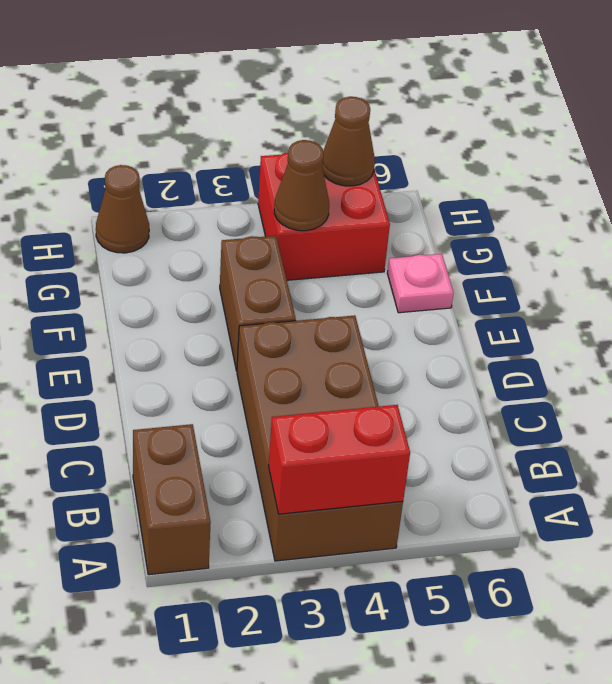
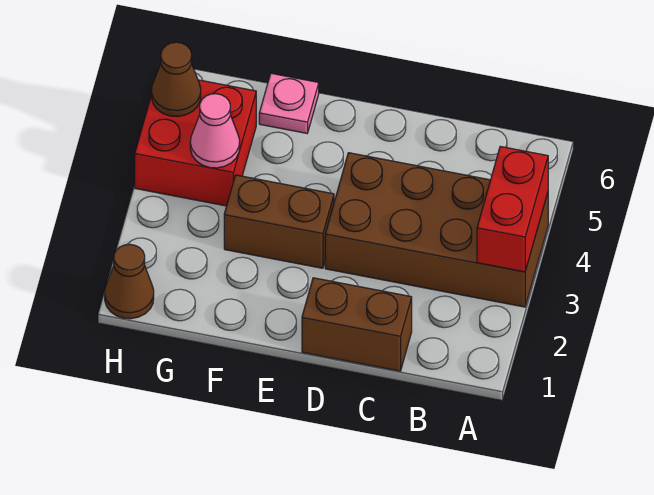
brown brick A1:B1 level 1 -> brown brick C1:D1 level 1
brown cone G4 level 2 -> pink cone G4 level 2

